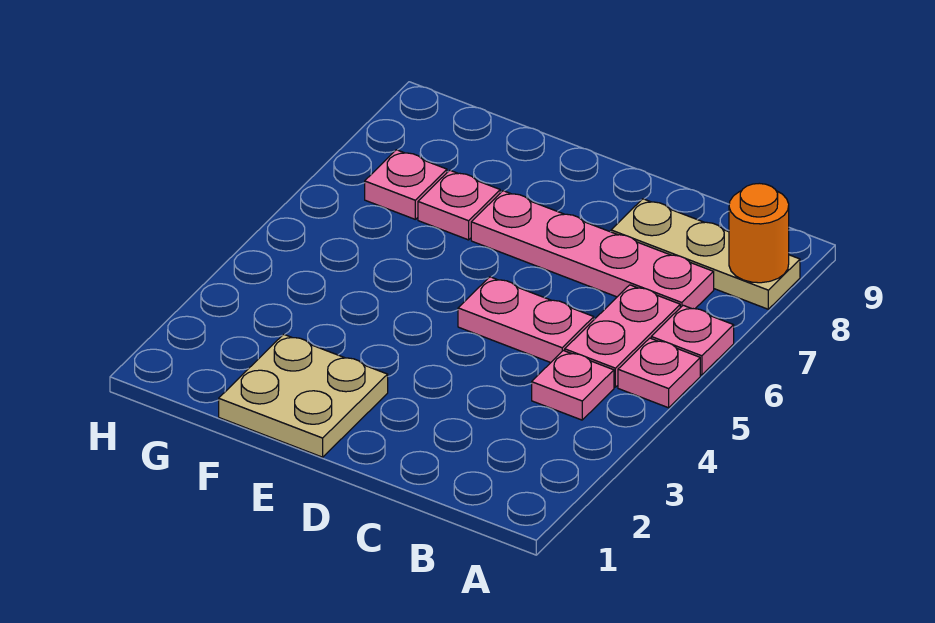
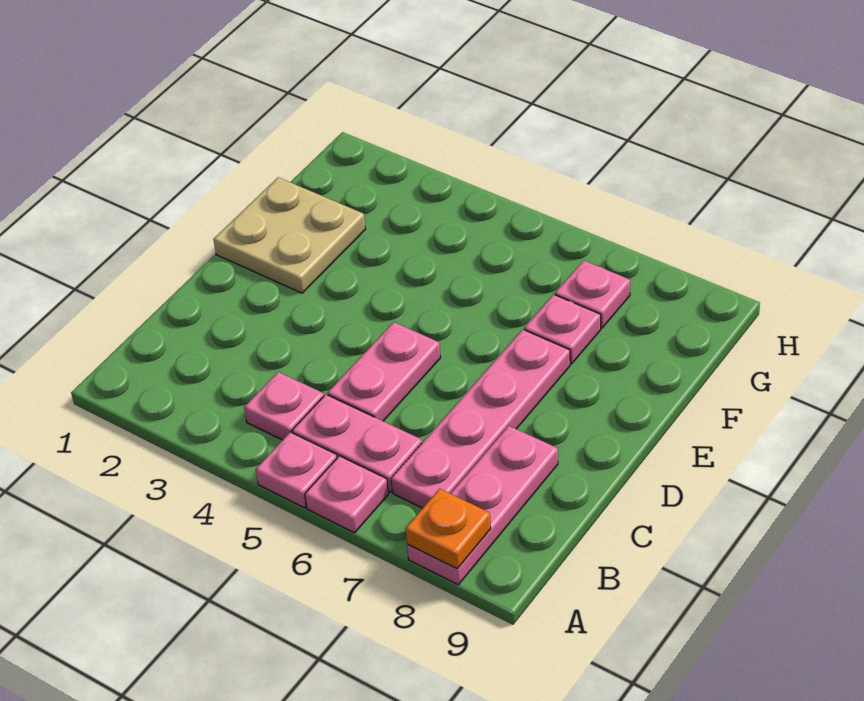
tan plate A8:C8 level 1 -> pink plate A8:C8 level 1
orange round brick A8 level 2 -> orange plate A8 level 2

